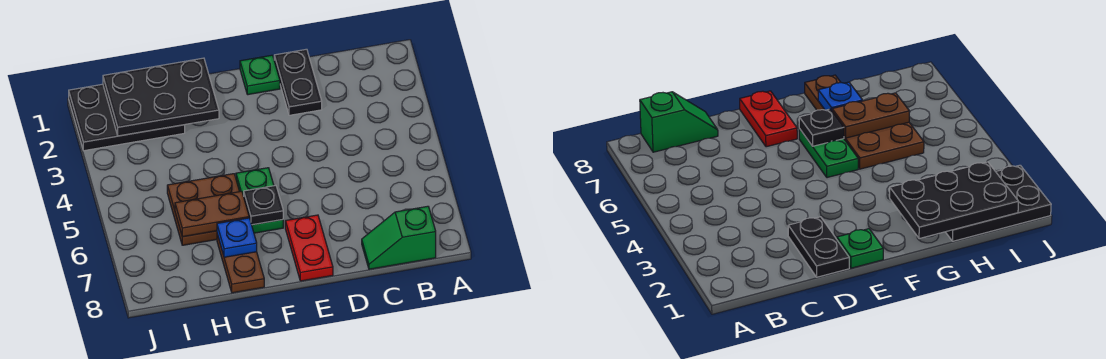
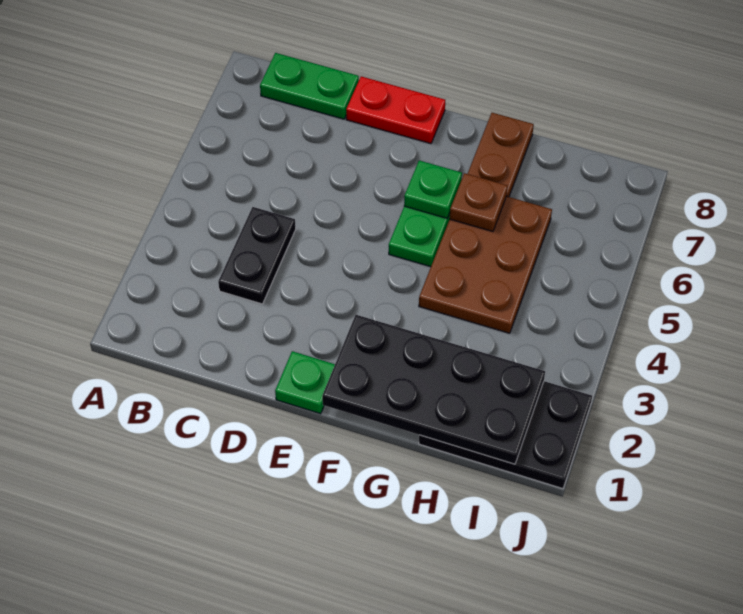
green slope B8:C8 level 1 top B -> green plate B8:C8 level 1
black plate D1:D2 level 1 -> black plate C3:C4 level 1
red plate E7:E8 level 1 -> red plate D8:E8 level 1
black plate F6 level 2 -> green plate F6 level 2
black plate G1:I2 level 2 -> black plate F1:I2 level 2
brown plate G5:H6 level 1 -> brown plate G4:H6 level 1
brown plate G6:H6 level 2 -> brown plate G6 level 2
blue plate G7 level 2 -> none

